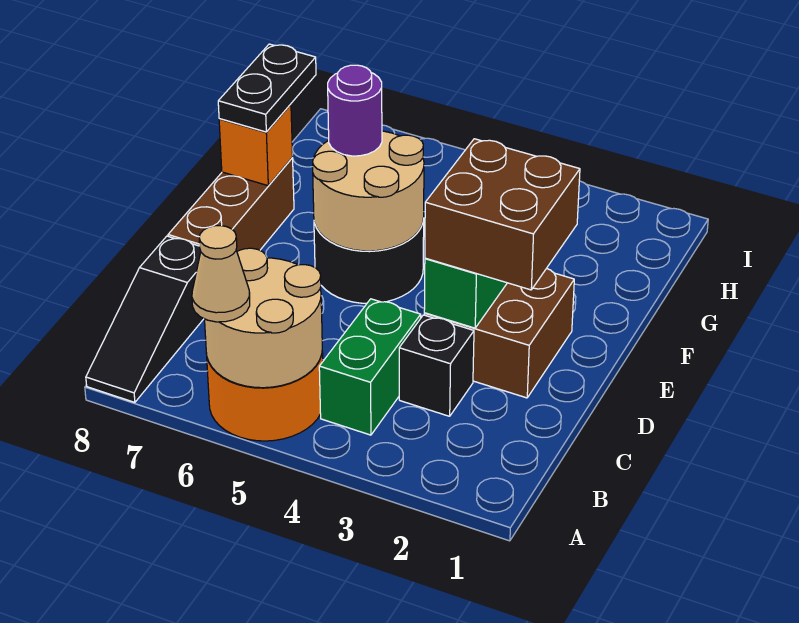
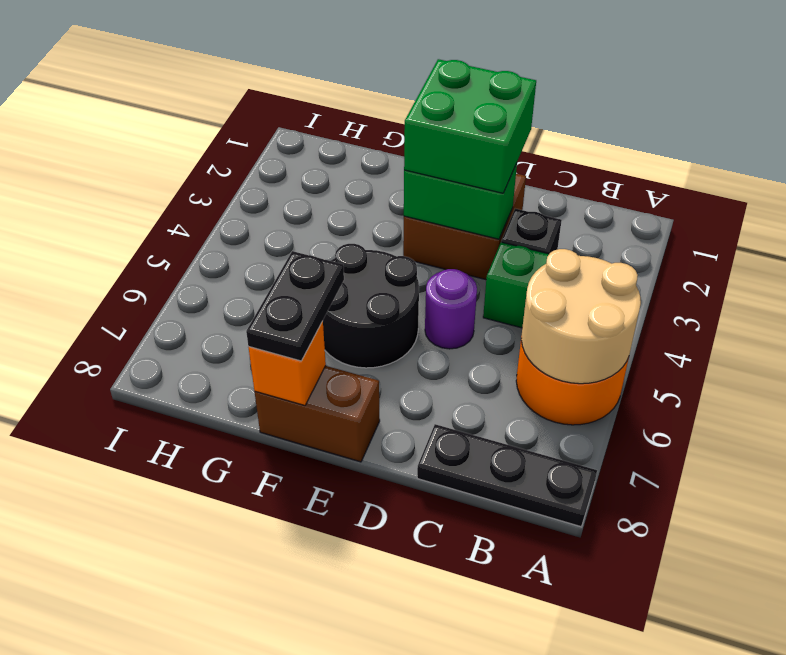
tan cone A6 level 3 -> none
black slope A8:C8 level 1 top C -> black plate A8:C8 level 1
brown brick D2:E3 level 3 -> green brick D2:E3 level 3
brown brick D8:F8 level 1 -> brown brick E8:F8 level 1
tan round brick E5:F6 level 2 -> none
purple round brick F6 level 3 -> purple round brick D5 level 1
black plate F8:G8 level 3 -> black plate F7:F8 level 3

